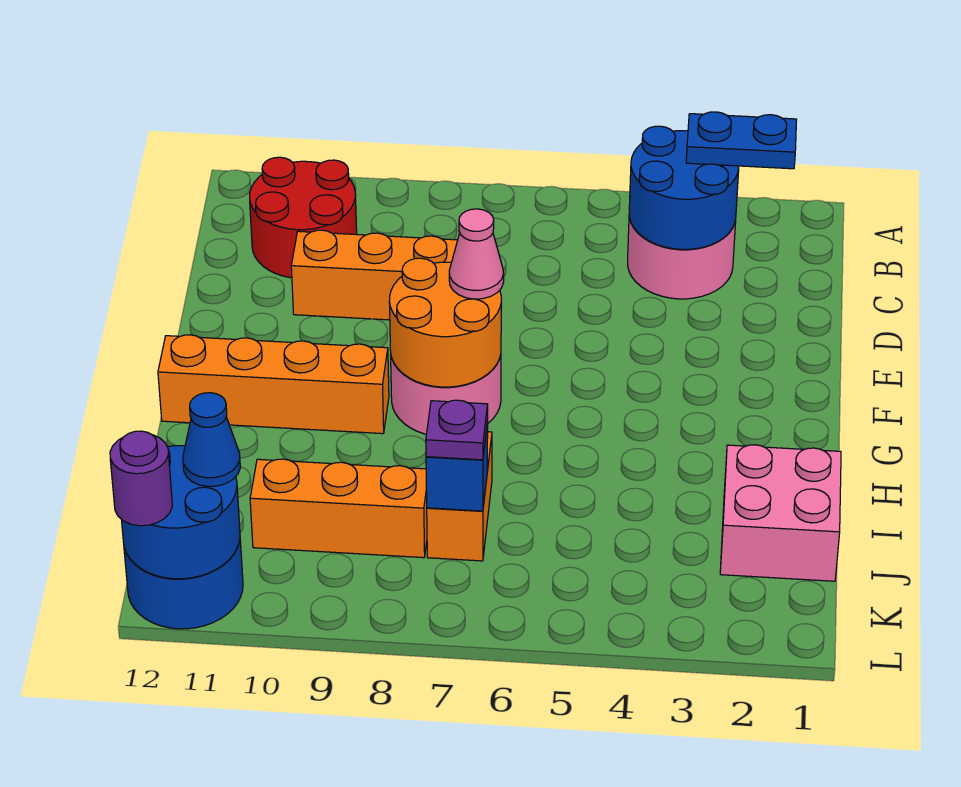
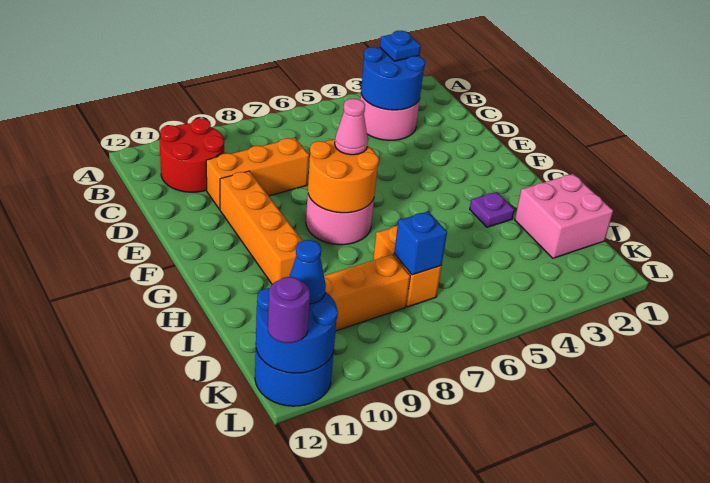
blue plate B2:B3 level 3 -> blue plate B3 level 3
orange brick G9:G12 level 1 -> orange brick E10:H10 level 1
purple plate J7 level 3 -> purple plate H3 level 1

